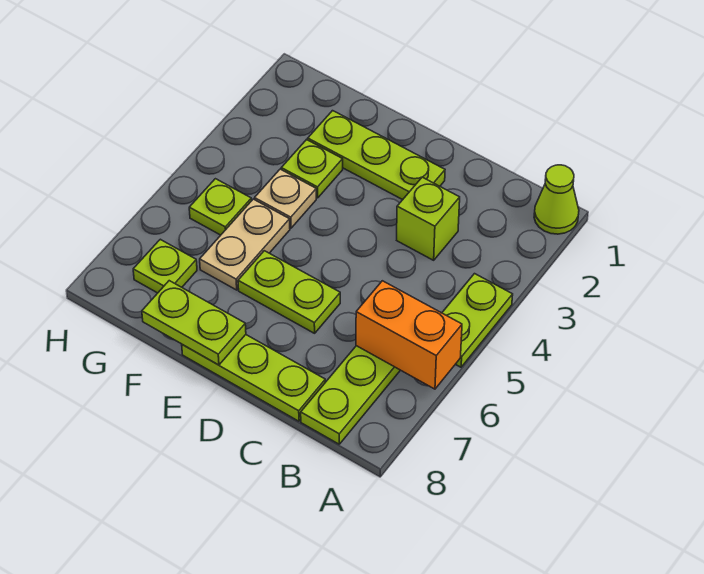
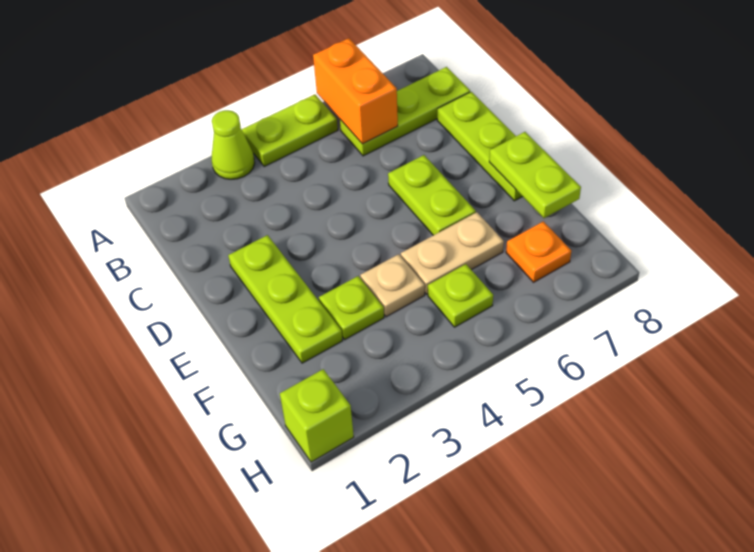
lime cone A1 level 1 -> lime cone A3 level 1
lime brick C3 level 1 -> lime brick H1 level 1
lime plate G7 level 1 -> orange plate G7 level 1

